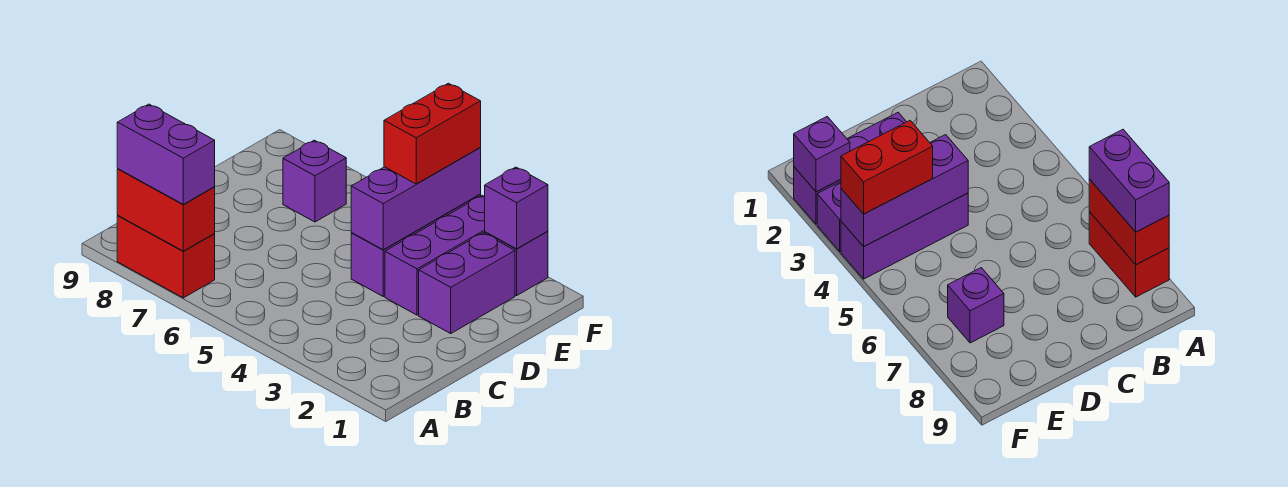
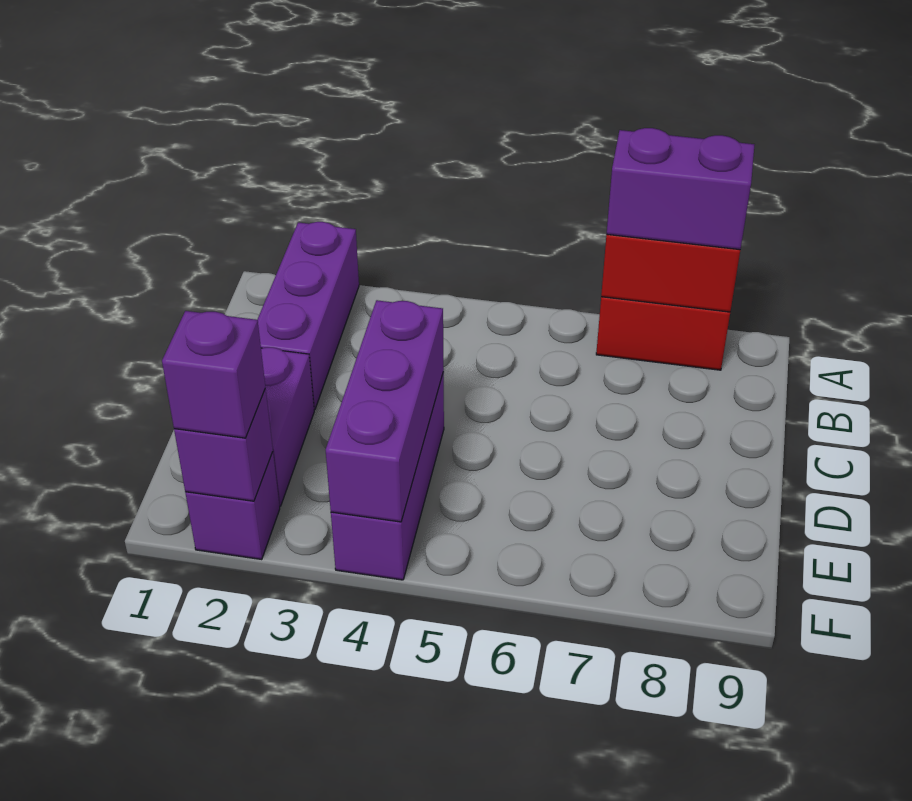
purple brick D3:F3 level 1 -> purple brick A2:C2 level 1
red brick E4:F4 level 3 -> none
purple brick E7 level 1 -> purple brick F2 level 3

